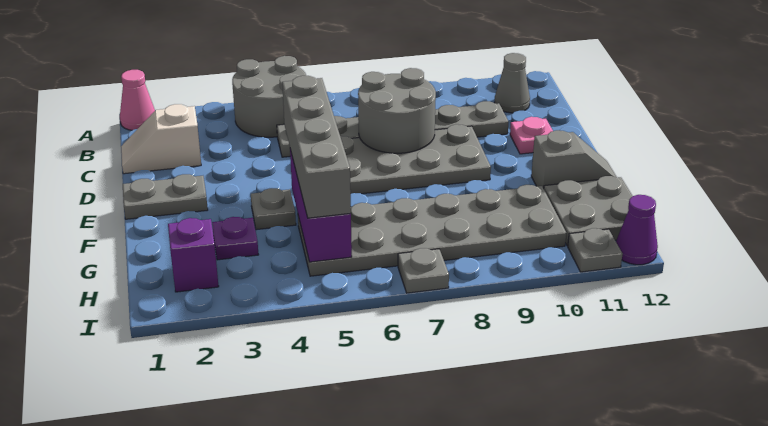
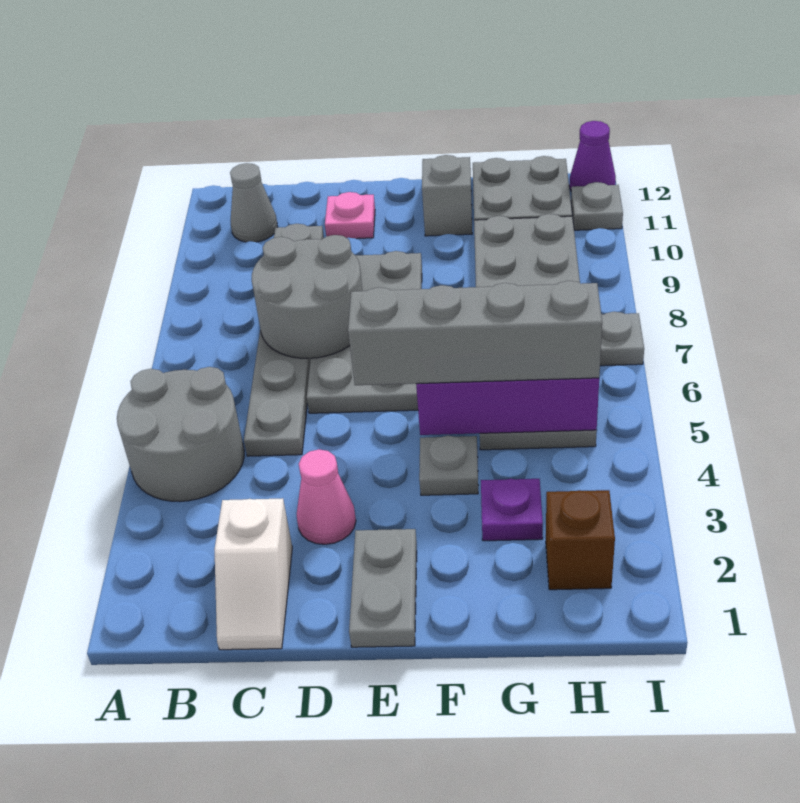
pink cone A1 level 1 -> pink cone D3 level 1
purple brick H2 level 1 -> brown brick H2 level 1

